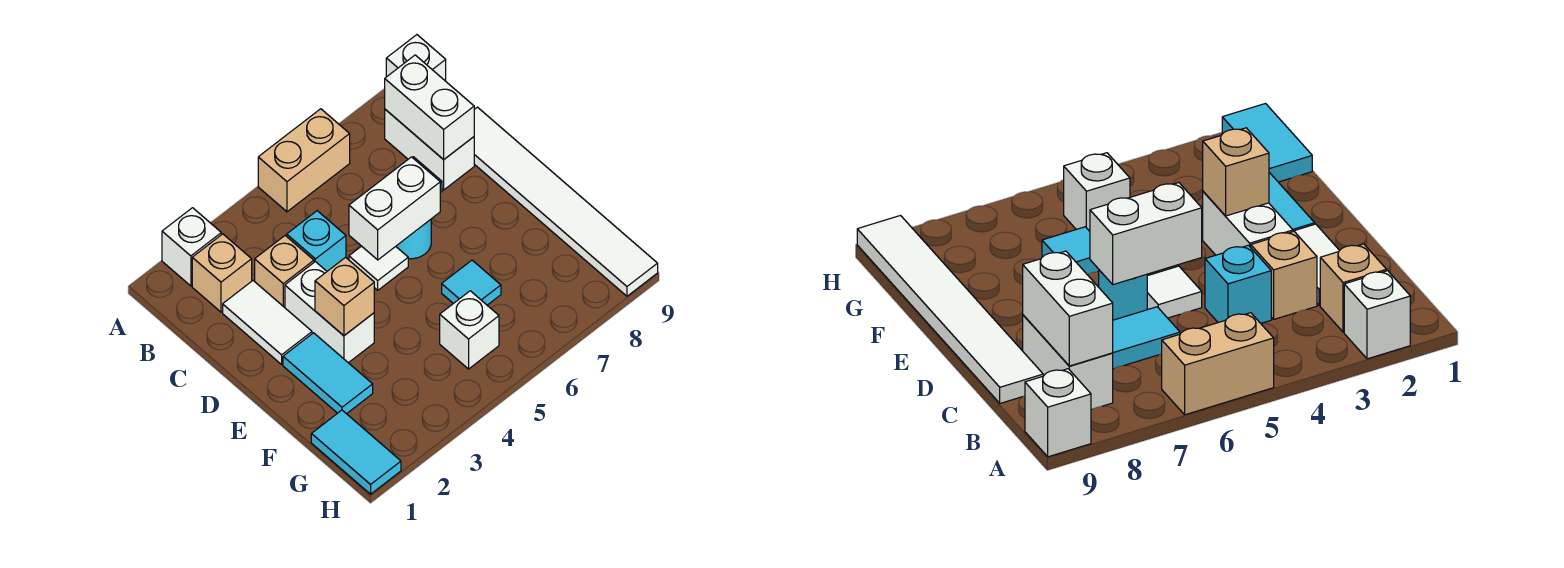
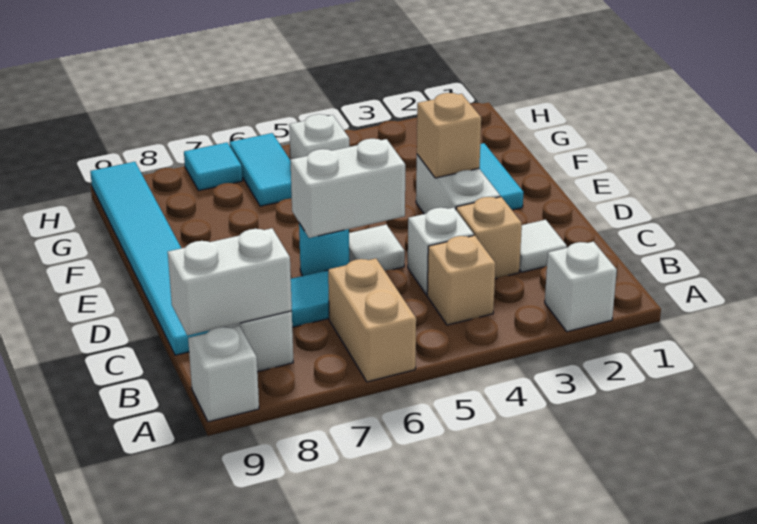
tan brick A5:A6 level 1 -> tan brick A6:B6 level 1
tan brick B2 level 1 -> tan brick B4 level 1
white brick B8:C8 level 2 -> white brick B8:B9 level 2
white tile C2:D2 level 1 -> white tile C2 level 1
cyan brick C4 level 1 -> white brick C4 level 1
white tile C9:H9 level 1 -> cyan tile C9:H9 level 1
cyan tile F6 level 1 -> cyan tile H7 level 1
cyan tile G1:H1 level 1 -> cyan tile G6:H6 level 1

